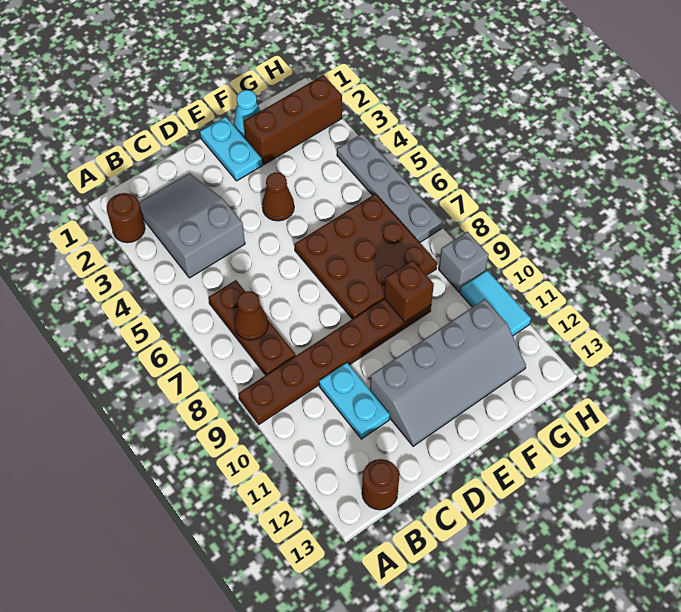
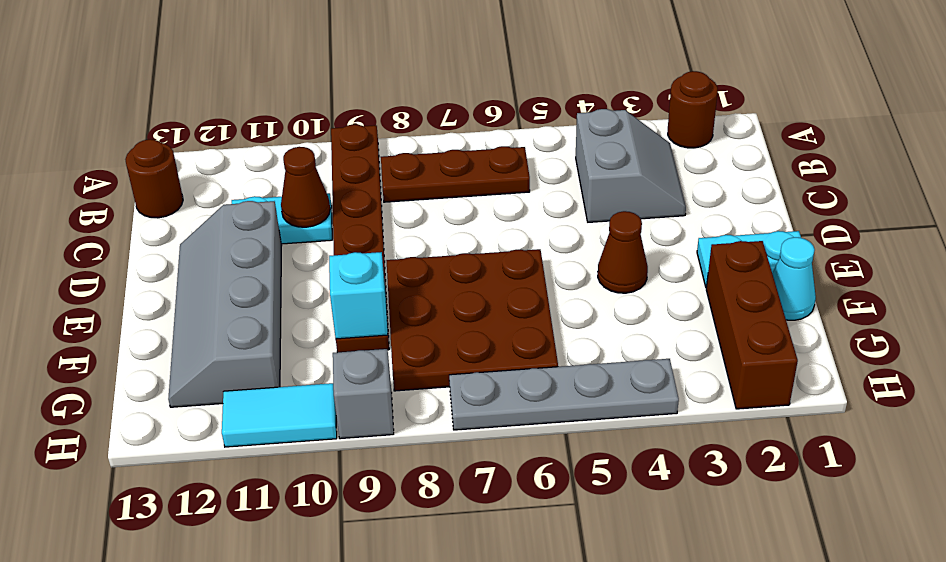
grey slope B2:C4 level 1 top 4 -> grey slope B3:C4 level 1 top 4
brown cone B7 level 2 -> brown cone C10 level 2
brown brick F9 level 2 -> cyan brick F9 level 2

